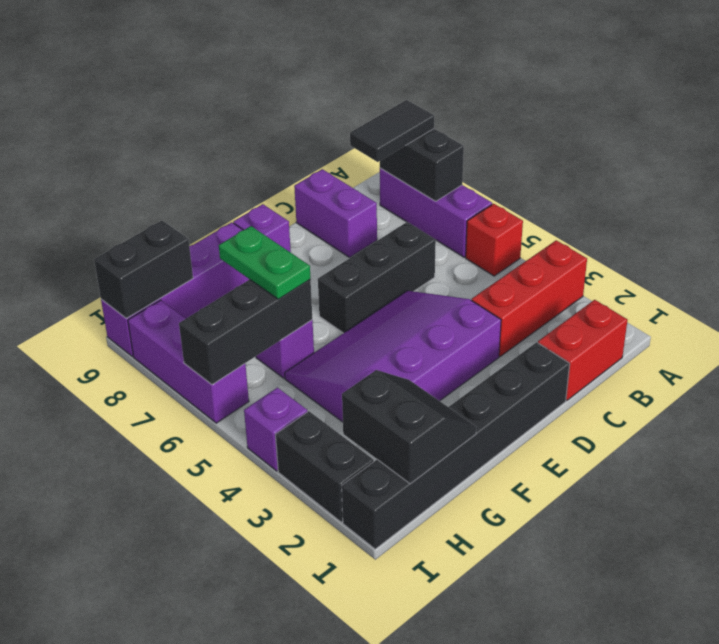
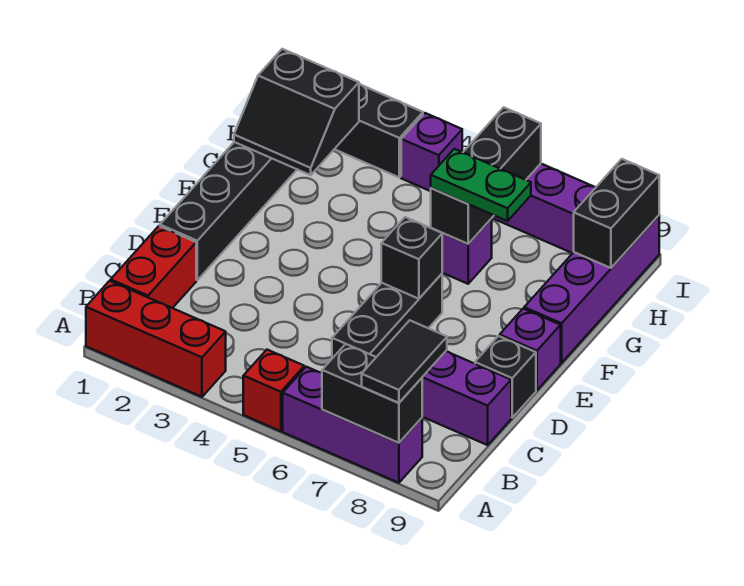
red brick A3:C3 level 1 -> red brick A1:A3 level 1
purple slope D3:G5 level 1 top 3 -> none
none -> black brick D9 level 1
none -> black brick E6 level 2

